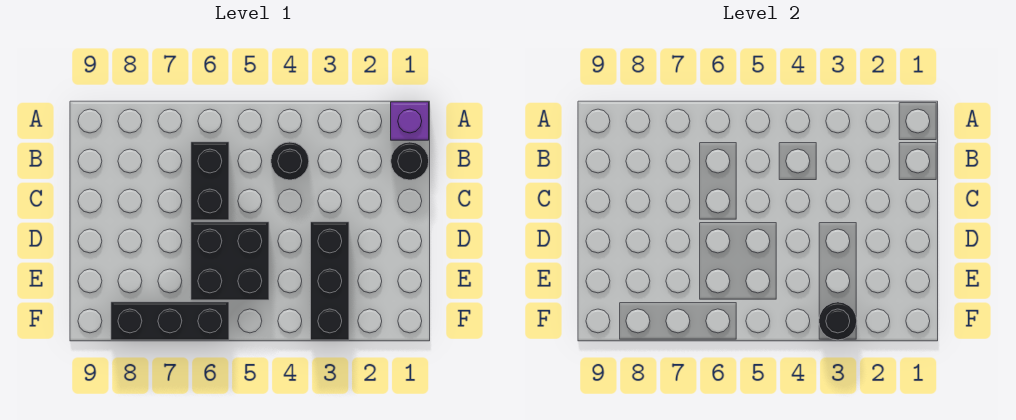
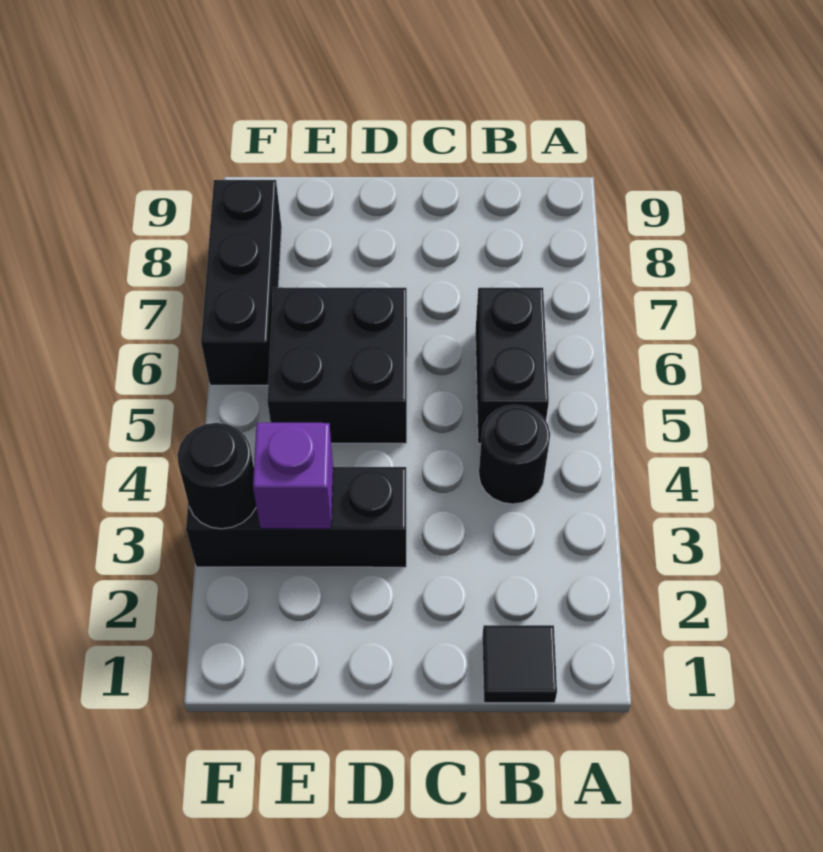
purple brick A1 level 1 -> purple brick E3 level 2
black round brick B1 level 1 -> black tile B1 level 1
black brick B6:C6 level 1 -> black brick B5:B6 level 1

